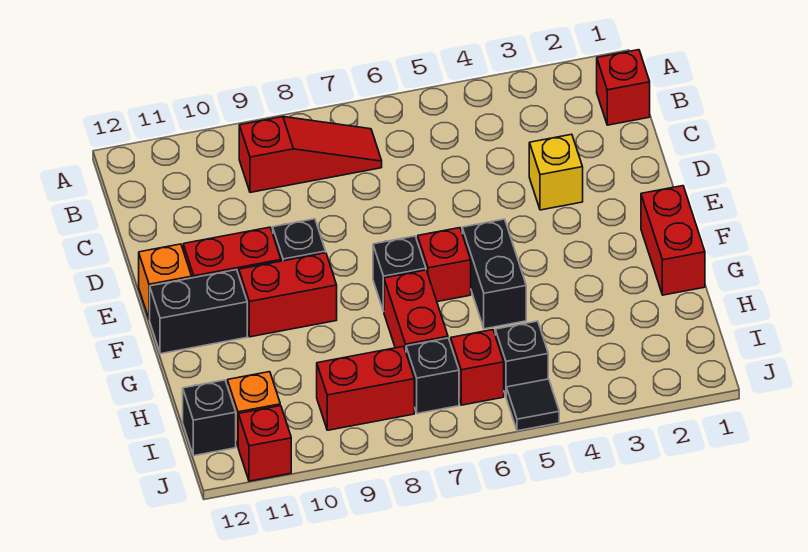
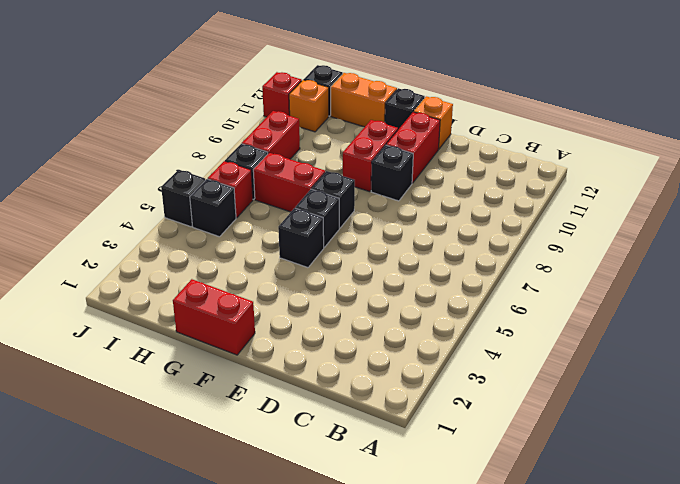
red brick B1 level 1 -> none
red slope B7:B9 level 1 top 9 -> none
yellow brick D3 level 1 -> none
black brick F5:G5 level 1 -> black brick F5 level 1
red brick F6 level 1 -> black brick F6 level 1
black brick F11:F12 level 1 -> black brick F12 level 1
none -> orange brick G12:H12 level 1
black tile J5 level 1 -> black brick J5 level 1

